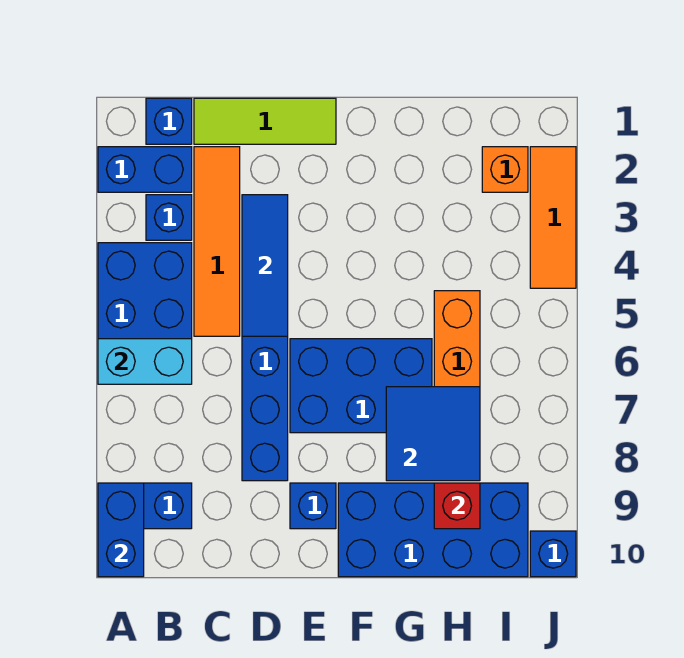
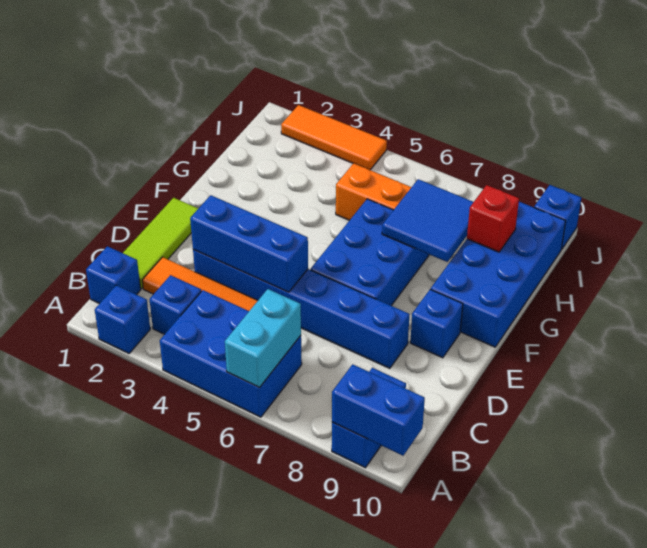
blue brick A2:B2 level 1 -> blue brick A2 level 1
blue tile D3:D5 level 2 -> blue brick D3:D5 level 2
orange brick I2 level 1 -> none

